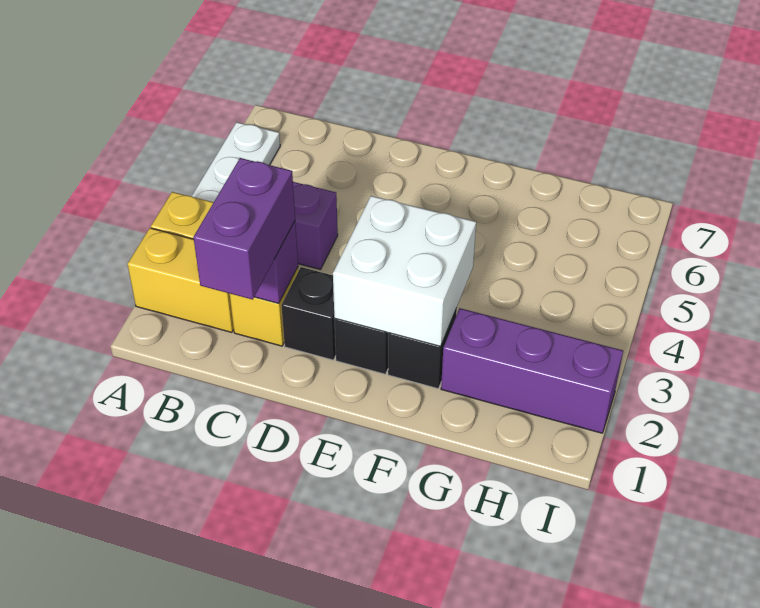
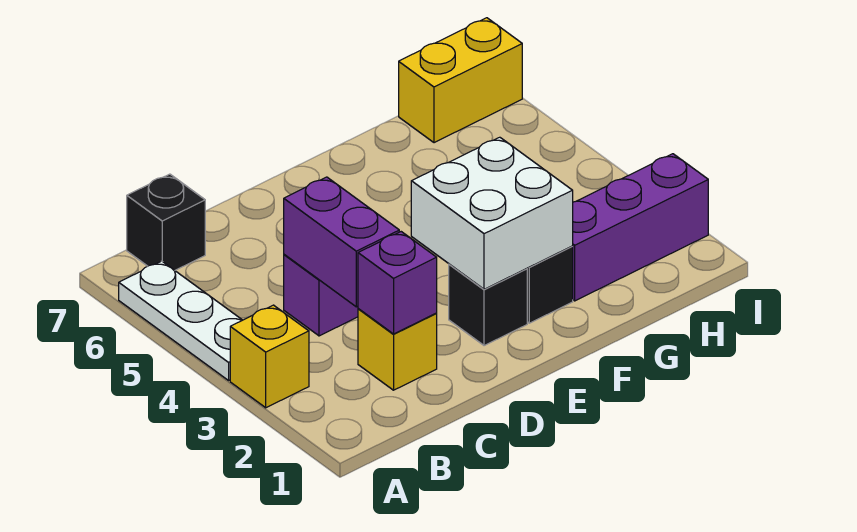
yellow brick A2:B2 level 1 -> yellow brick H7:I7 level 1
purple brick C1:C2 level 3 -> purple brick C3:C4 level 2
black brick D2 level 1 -> black brick B7 level 1

